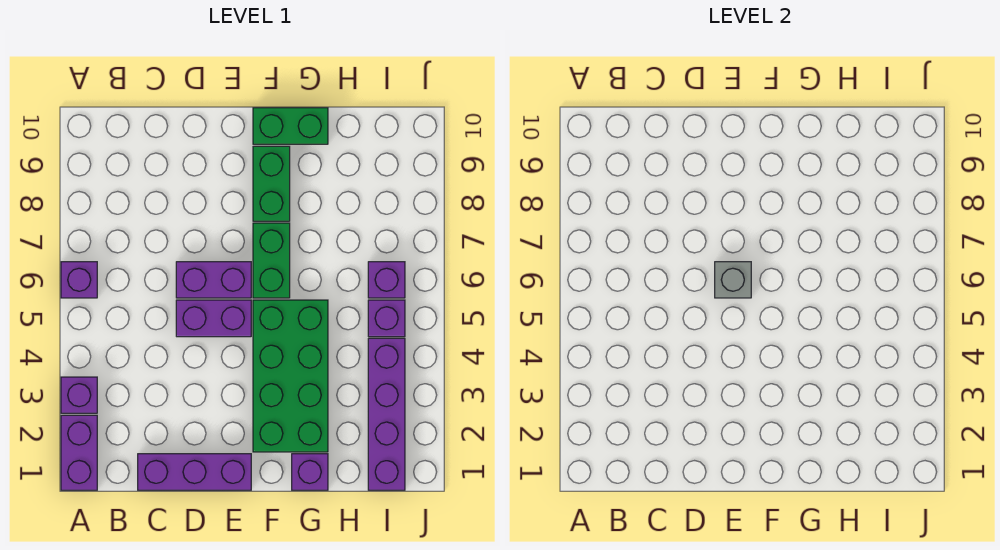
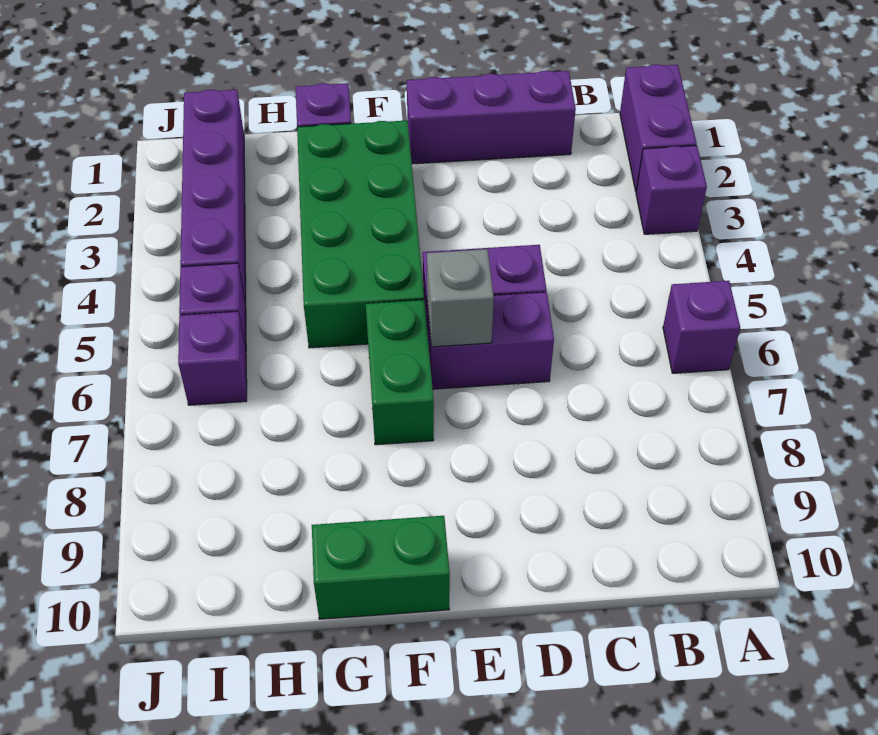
green brick F8:F9 level 1 -> none

